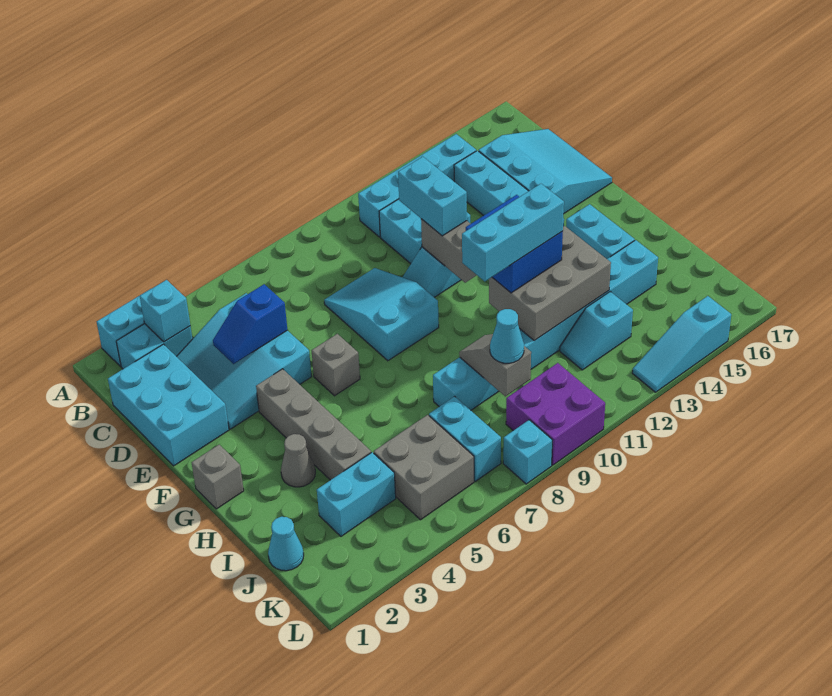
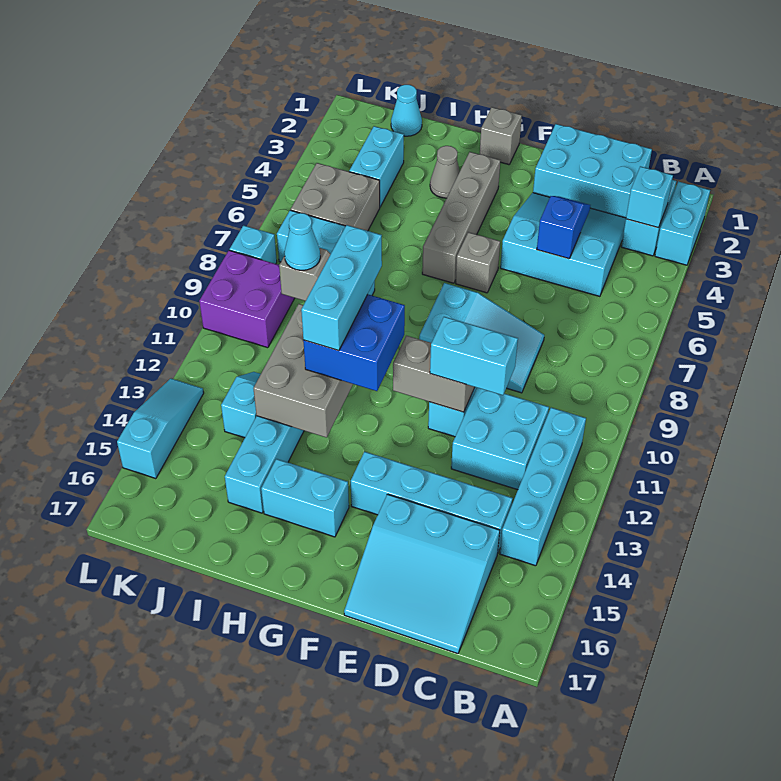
grey brick F4:I4 level 1 -> grey brick G3:G6 level 1

